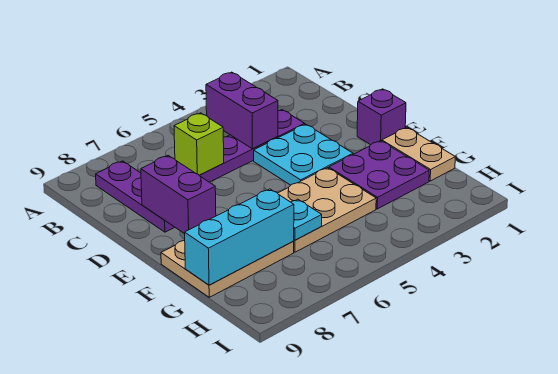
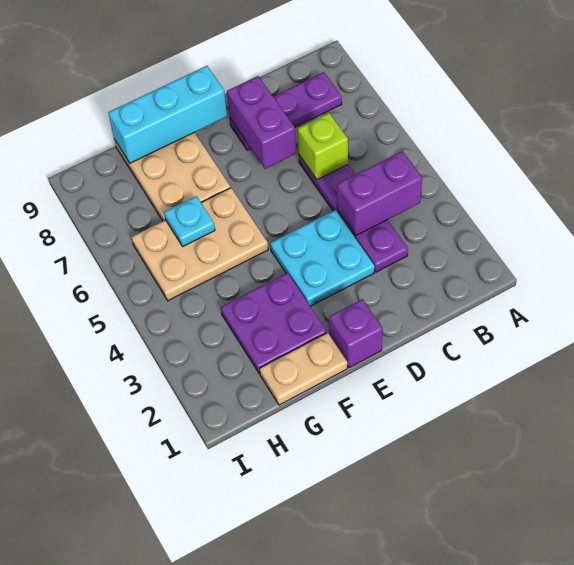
purple brick D8:E8 level 2 -> purple brick D7:D8 level 2
tan plate F4:G6 level 1 -> tan plate F5:H6 level 1
cyan brick G7:G9 level 2 -> cyan brick E9:G9 level 2

